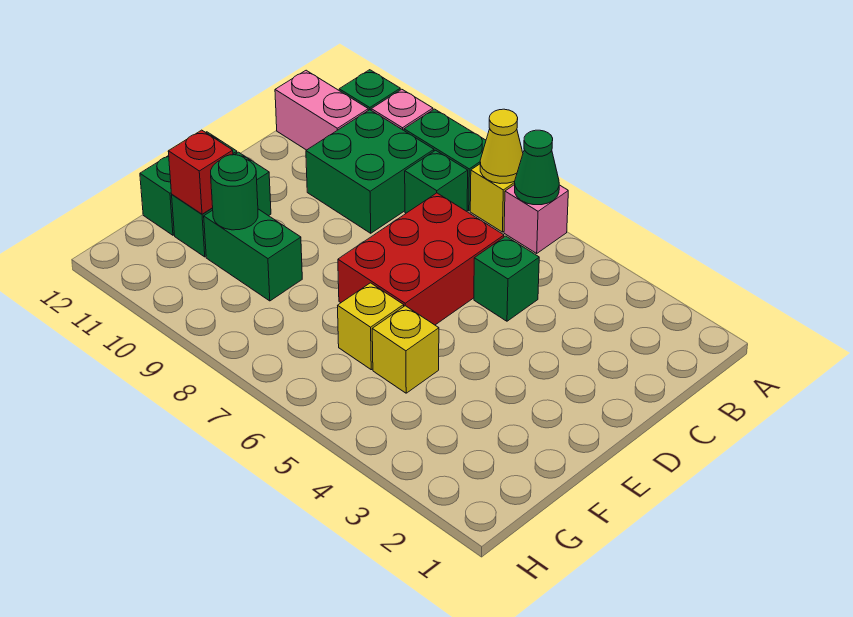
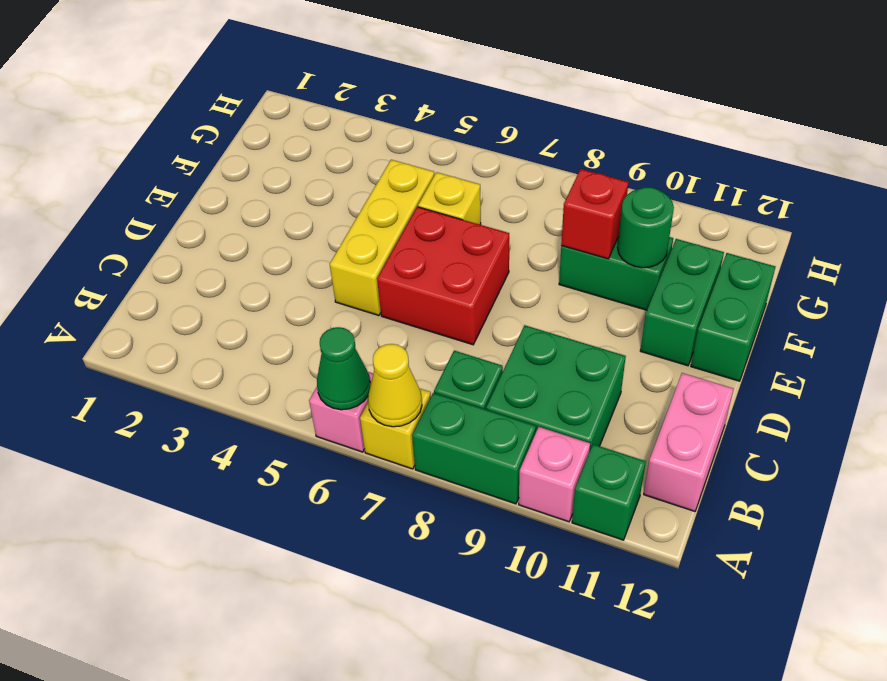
pink brick B11:B12 level 1 -> pink brick B12:C12 level 1
green brick C5 level 1 -> none
red brick C6:E7 level 1 -> red brick D6:E7 level 1
yellow brick F5 level 1 -> yellow brick D5:F5 level 1
red brick F11 level 2 -> red brick F9 level 2

